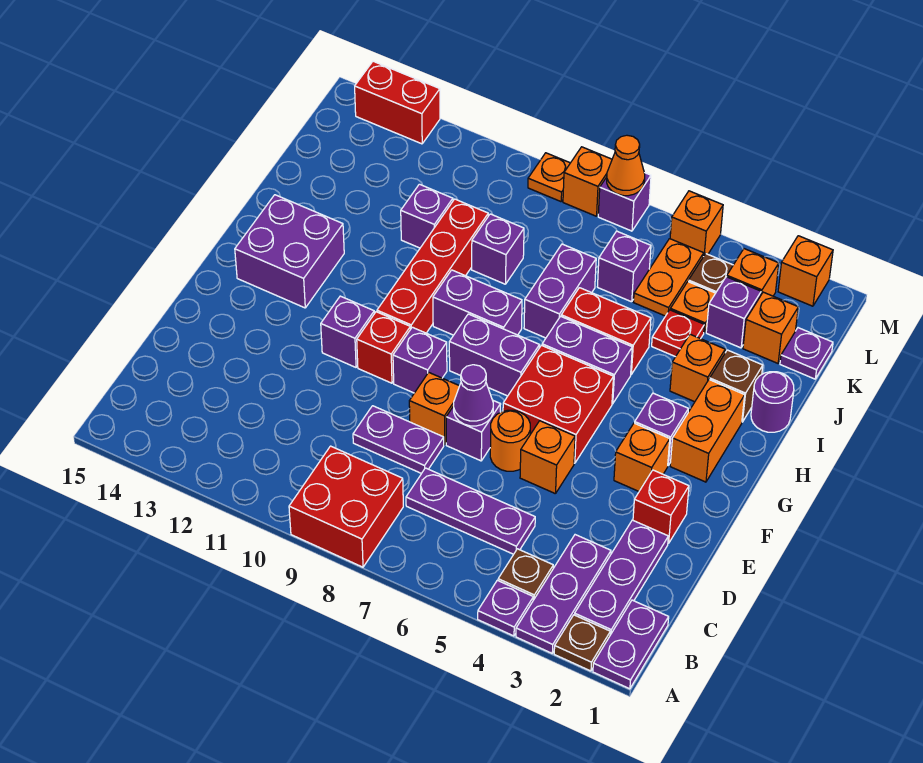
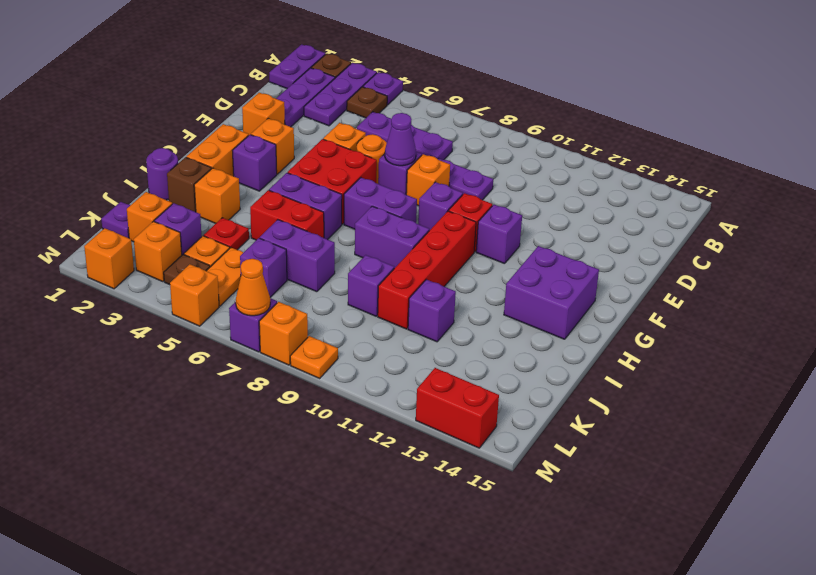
red brick A8:B9 level 1 -> none
red brick E2 level 1 -> orange brick E2 level 1
purple brick I7:J7 level 1 -> purple brick J6:J7 level 1

